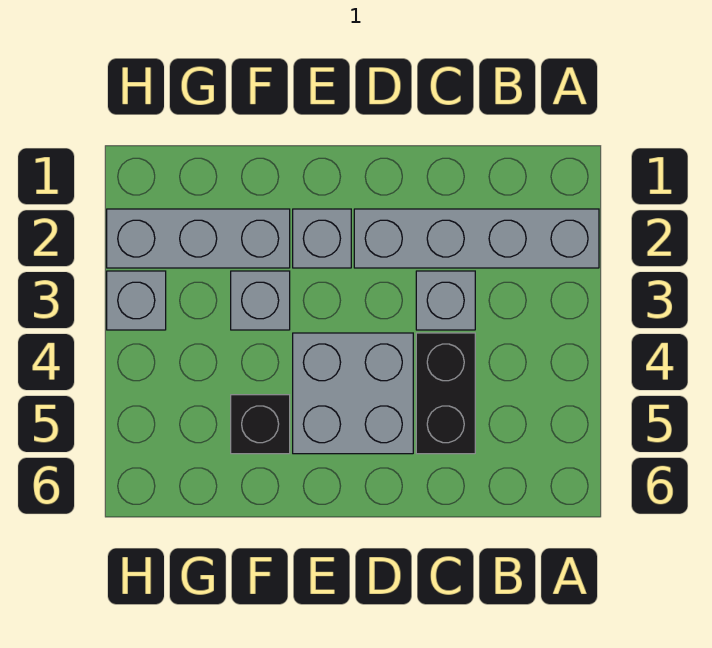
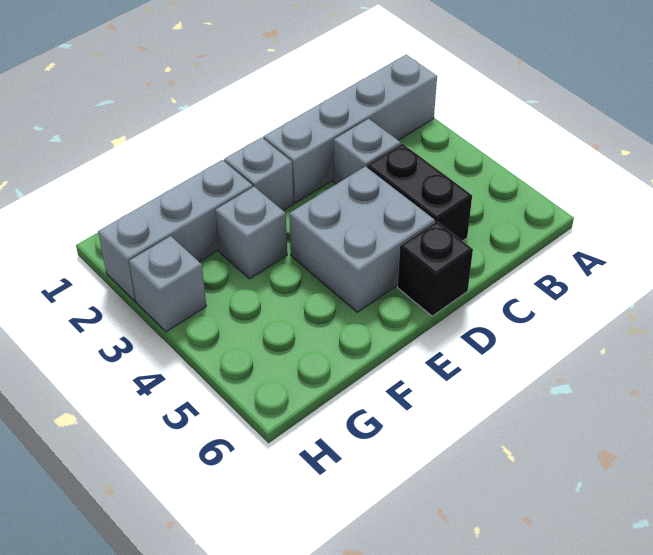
black brick F5 level 1 -> black brick D6 level 1

